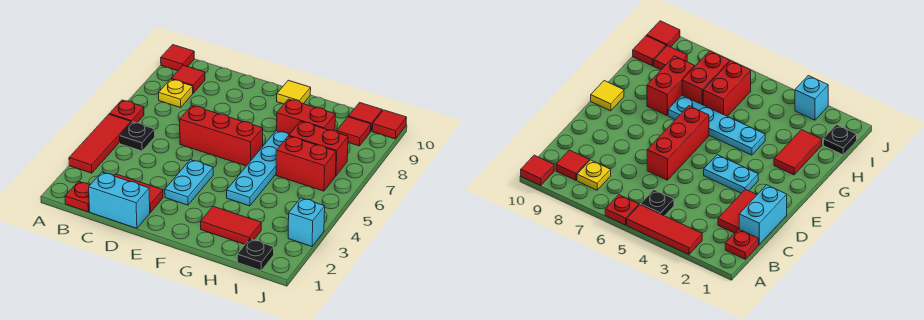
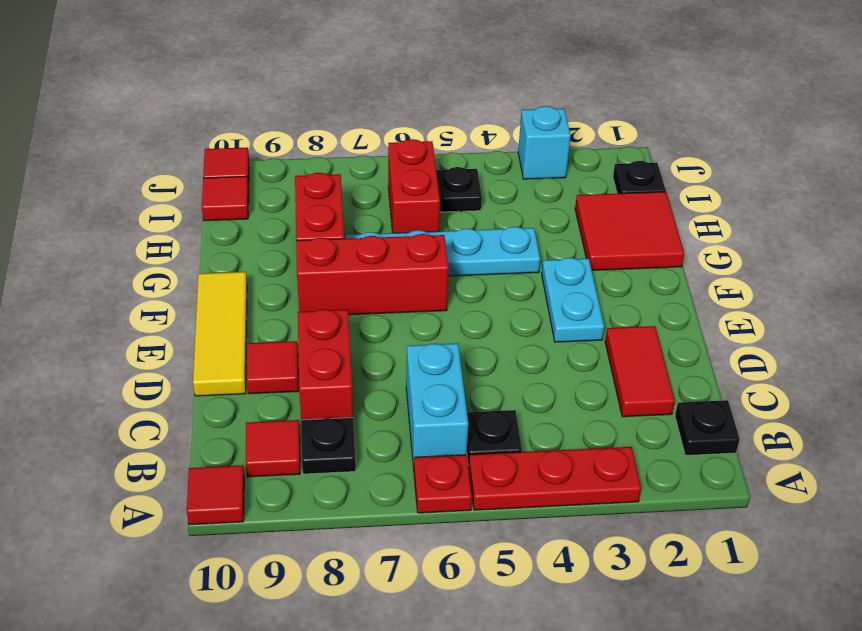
red tile A3:A5 level 1 -> red plate A3:A5 level 1
red plate B1 level 1 -> black plate B1 level 1
yellow plate B8 level 1 -> black plate B8 level 1
cyan brick C1:D1 level 1 -> cyan brick B6:C6 level 1
red brick D6:F6 level 1 -> red brick F6:F8 level 1
cyan plate E3:E4 level 1 -> cyan plate E3:F3 level 1
yellow tile F10 level 1 -> yellow tile D10:F10 level 1
red tile G2:H2 level 1 -> red tile G1:H2 level 1
red brick H7:I7 level 1 -> red brick C8:D8 level 1
none -> black plate I5 level 1
red tile I9 level 1 -> red tile D9 level 1

